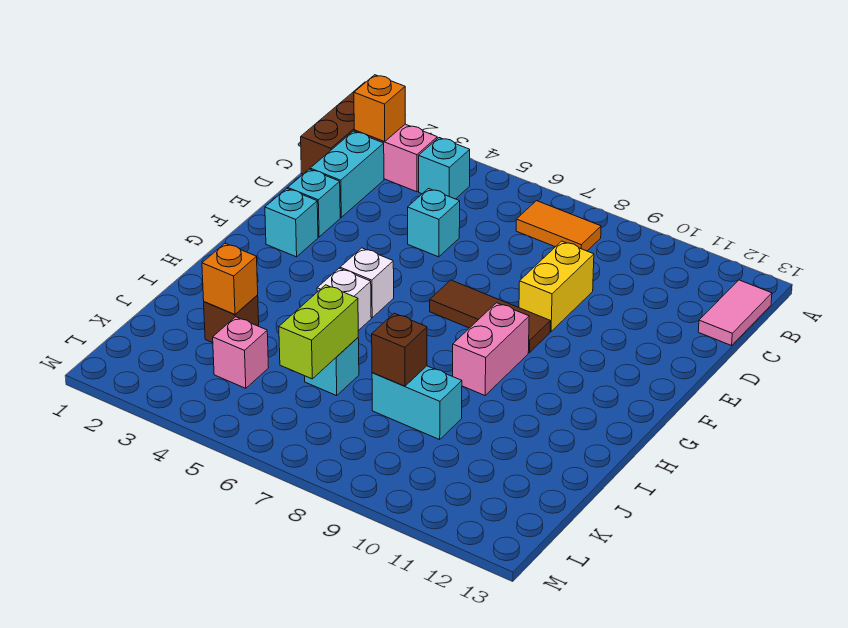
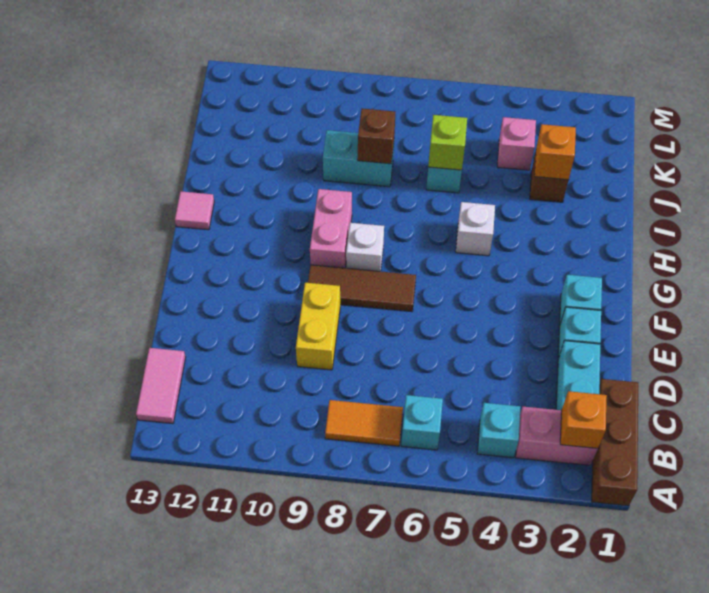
cyan brick D5 level 1 -> cyan brick B6 level 1
white brick G5 level 1 -> white brick G8 level 1
none -> pink tile H13 level 1
lime brick J6:K6 level 2 -> lime brick J6 level 2

